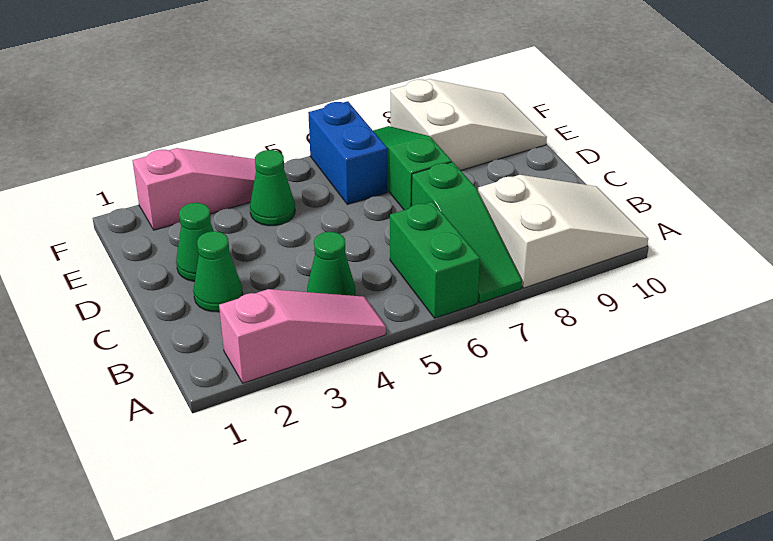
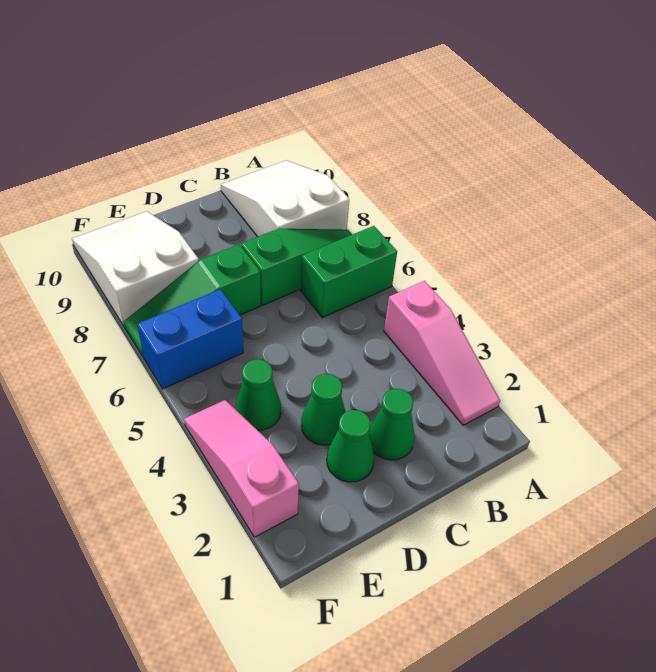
pink slope A2:A4 level 1 top 2 -> pink slope A2:A4 level 1 top 4
green cone B4 level 1 -> green cone D3 level 1

